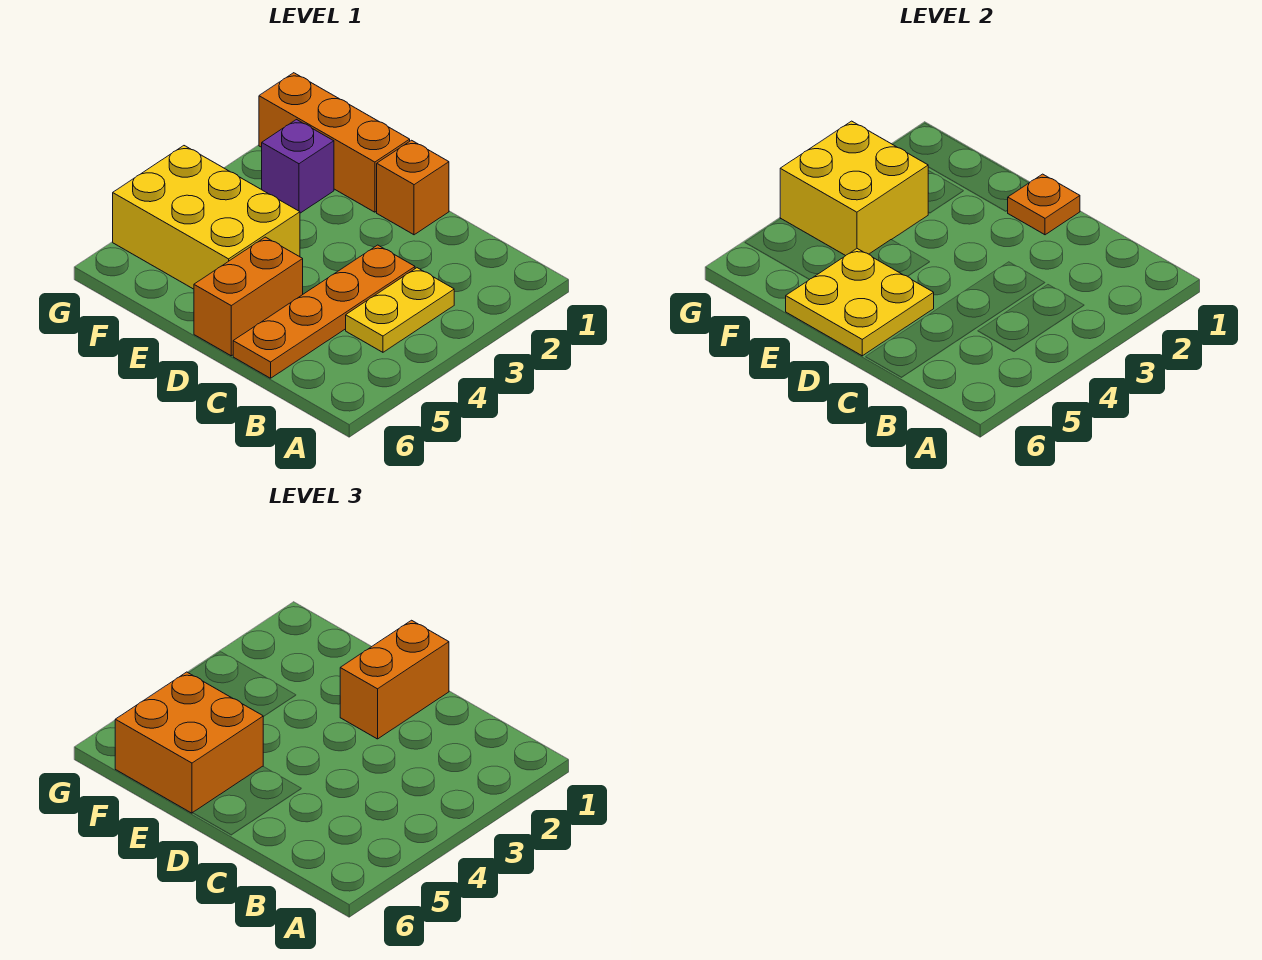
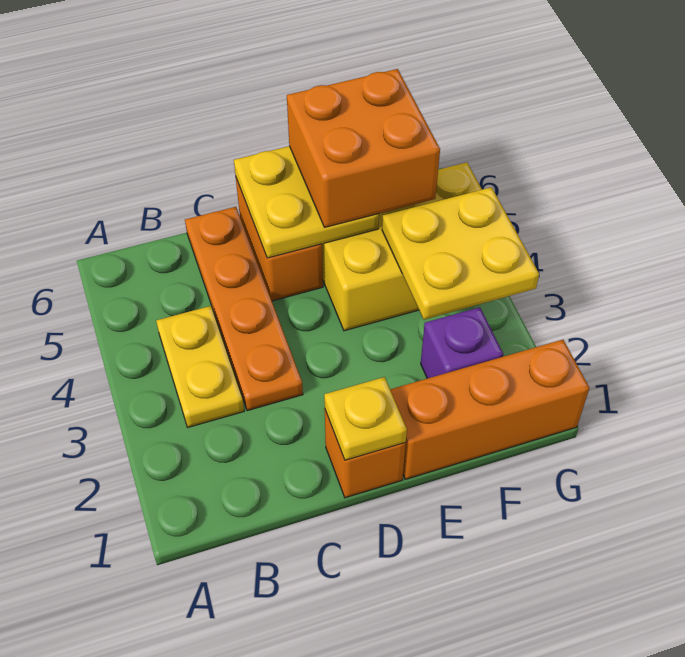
orange plate D1 level 2 -> yellow plate D1 level 2
orange brick D1:D2 level 3 -> none
yellow brick F3:G4 level 2 -> yellow plate F3:G4 level 2

